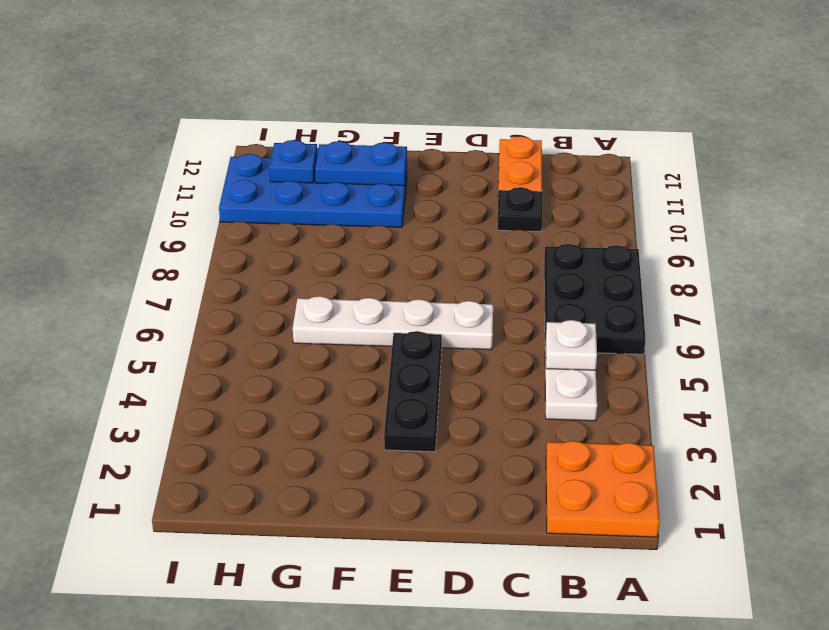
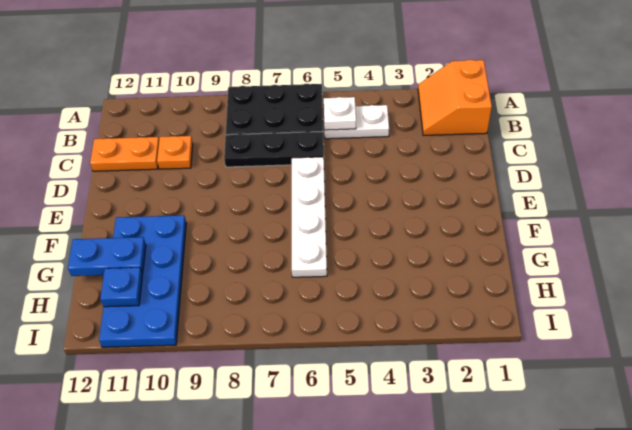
orange plate A1:B2 level 1 -> orange slope A1:B2 level 1 top 1
black plate C10 level 1 -> orange plate C10 level 1
black plate E3:E5 level 1 -> black plate C6:C8 level 1
blue plate F11:G11 level 2 -> blue plate G11:G12 level 2

